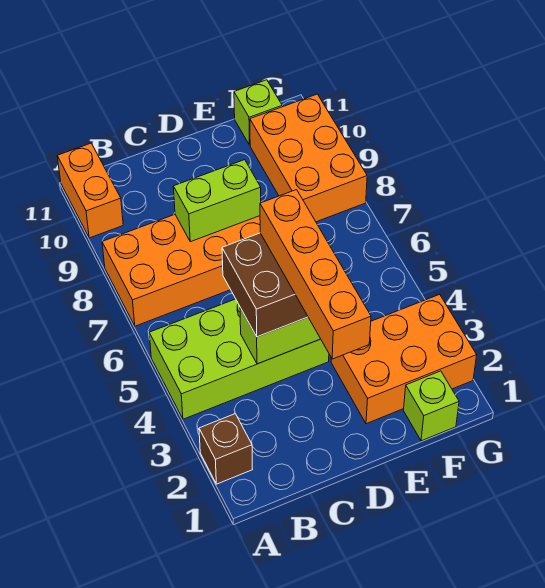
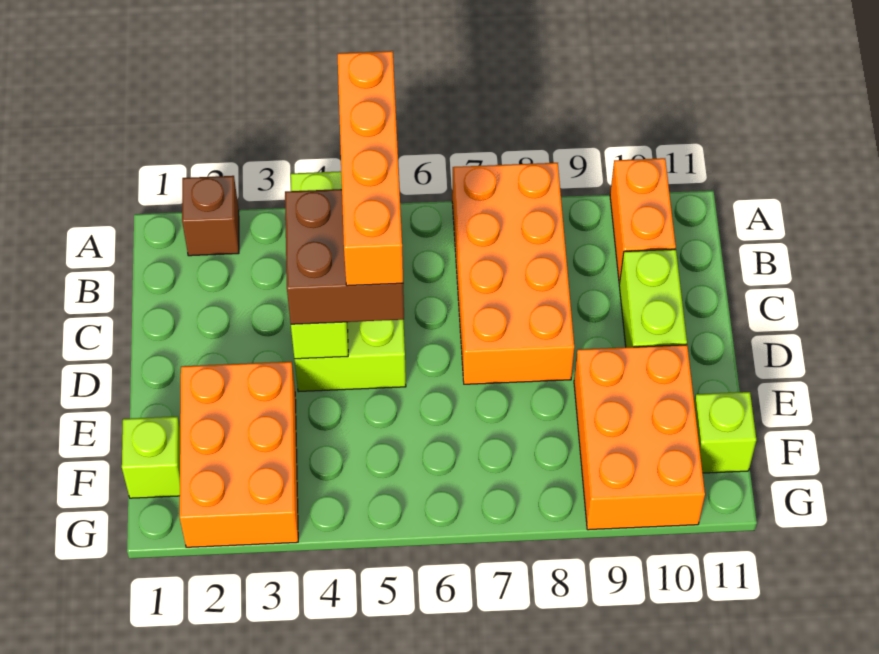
orange brick A10:A11 level 1 -> orange brick A10:B10 level 1
lime brick C8:D8 level 2 -> lime brick C10:D10 level 1
orange brick D2:D5 level 4 -> orange brick A5:D5 level 4
orange brick F8:G10 level 1 -> orange brick E9:G10 level 1

